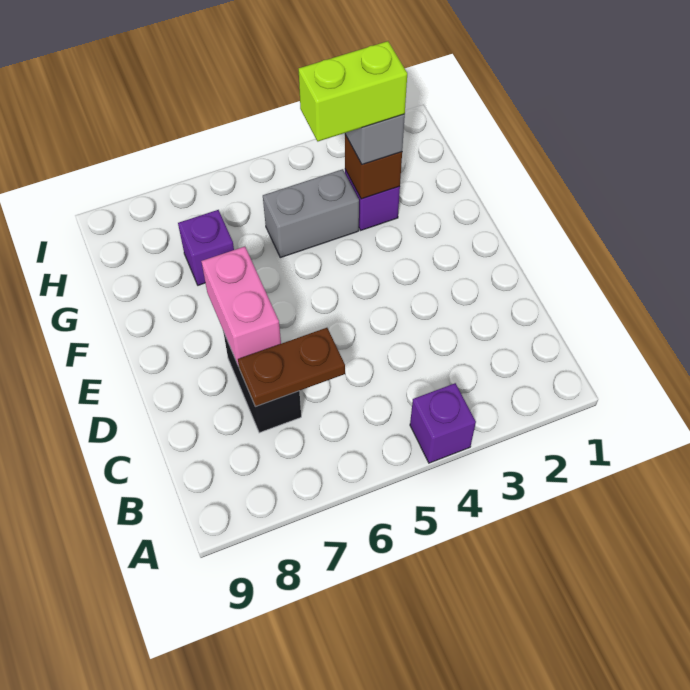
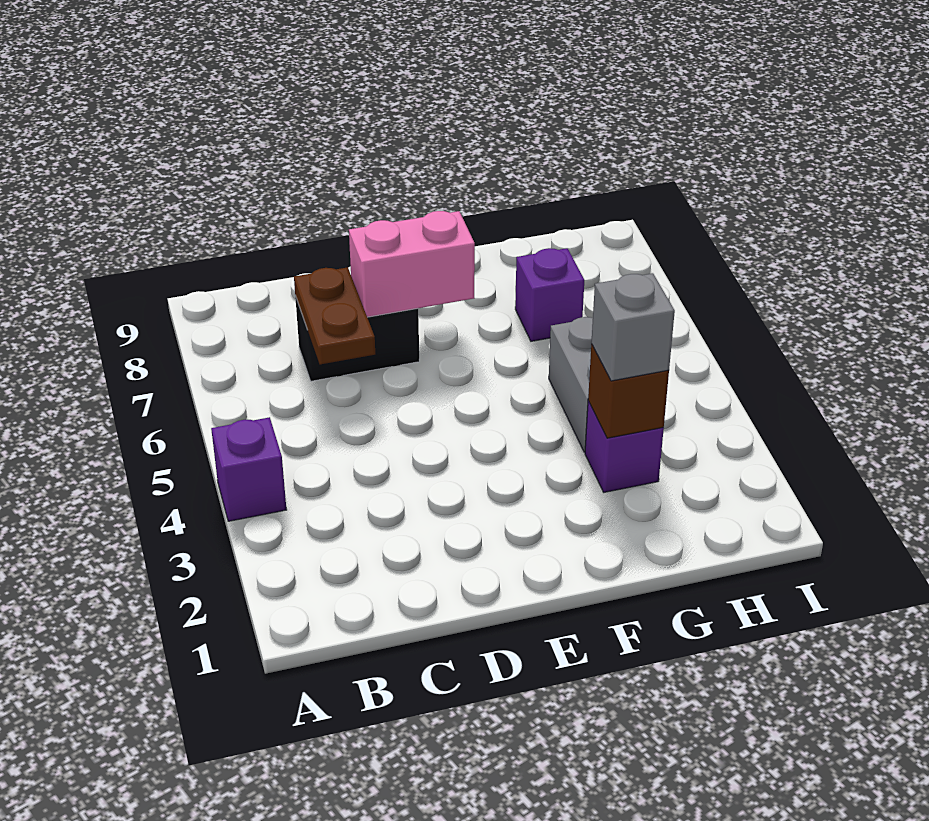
lime brick G3:G4 level 4 -> none

